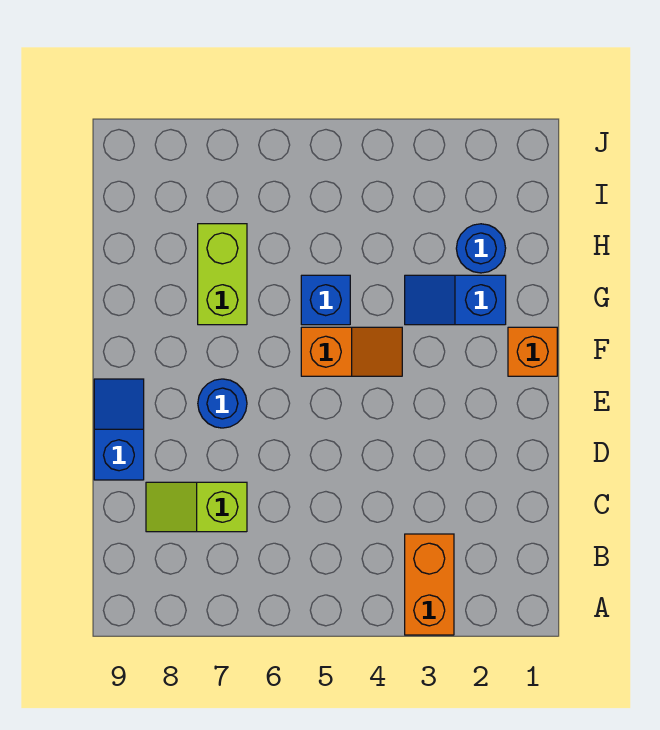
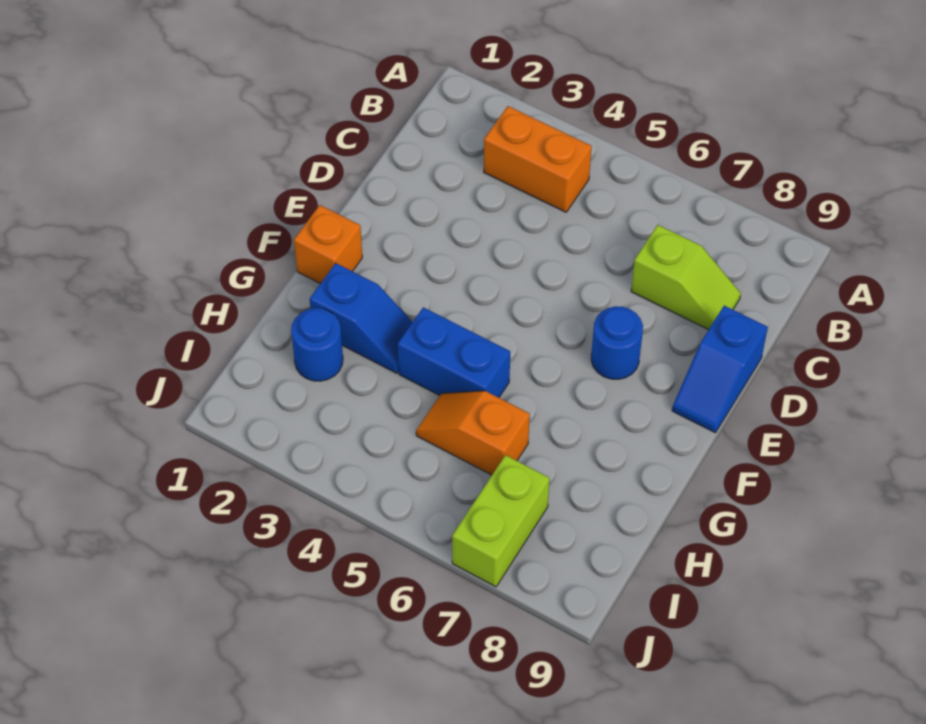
orange brick A3:B3 level 1 -> orange brick B3:B4 level 1
orange slope F4:F5 level 1 top 5 -> orange slope H5:H6 level 1 top 6
blue brick G5 level 1 -> blue brick G4:G5 level 1
lime brick G7:H7 level 1 -> lime brick I7:J7 level 1

